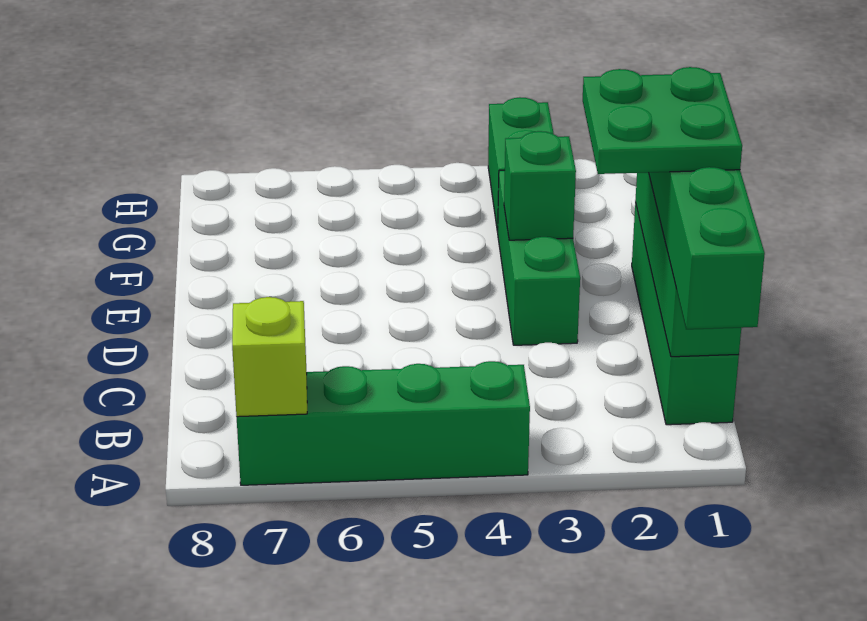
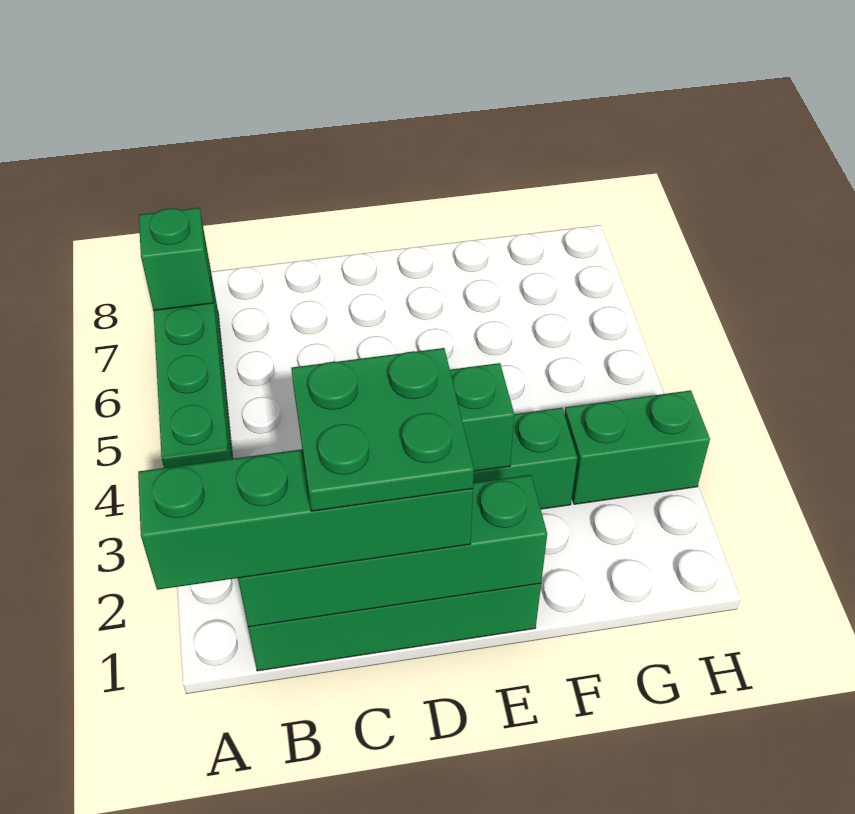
lime brick A7 level 2 -> green brick A7 level 2

